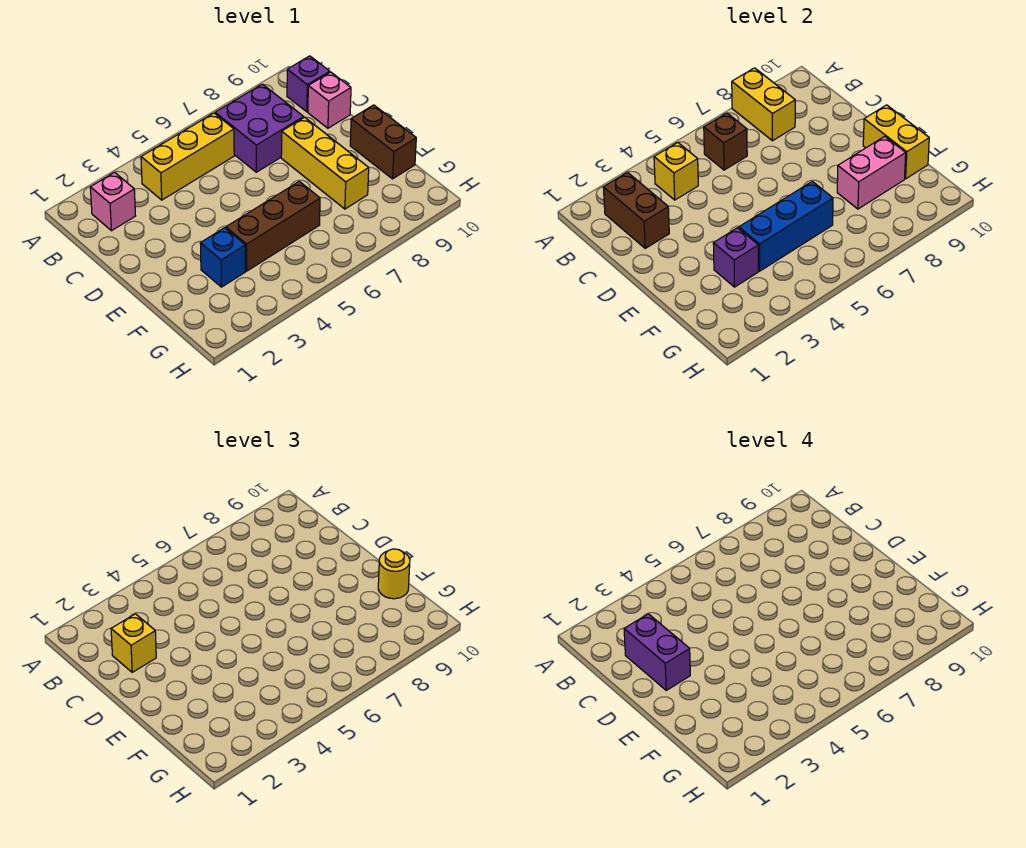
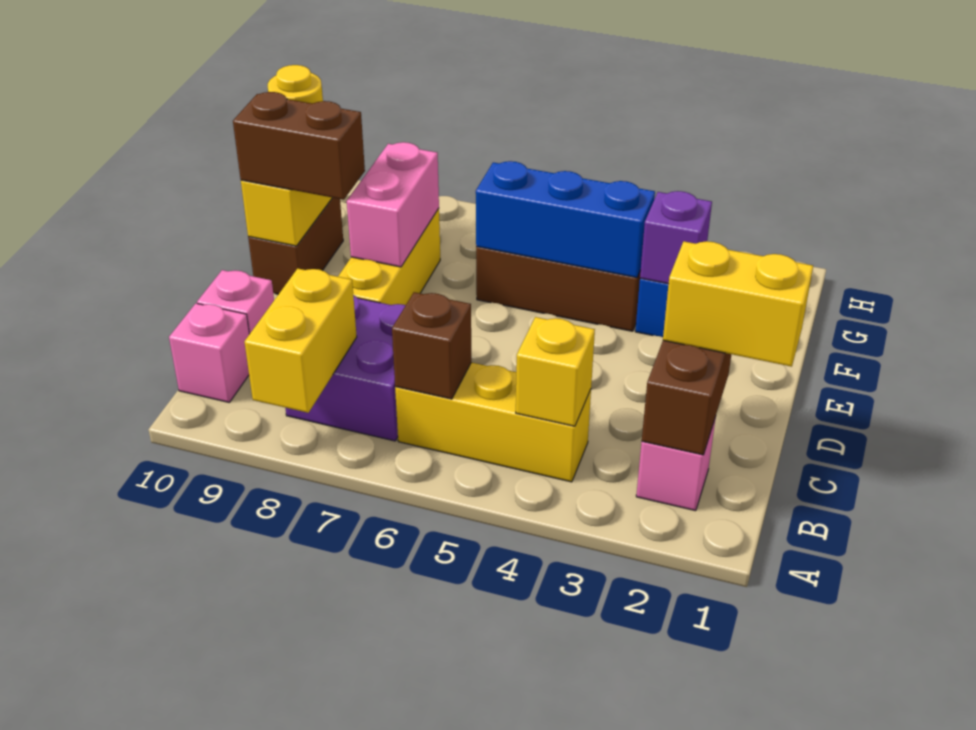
purple brick B10 level 1 -> pink brick B10 level 1
yellow brick C2 level 3 -> yellow brick C1:C2 level 3
purple brick C2:D2 level 4 -> none
none -> brown brick E9:E10 level 3
pink brick F8:F9 level 2 -> pink brick E8:F8 level 2

